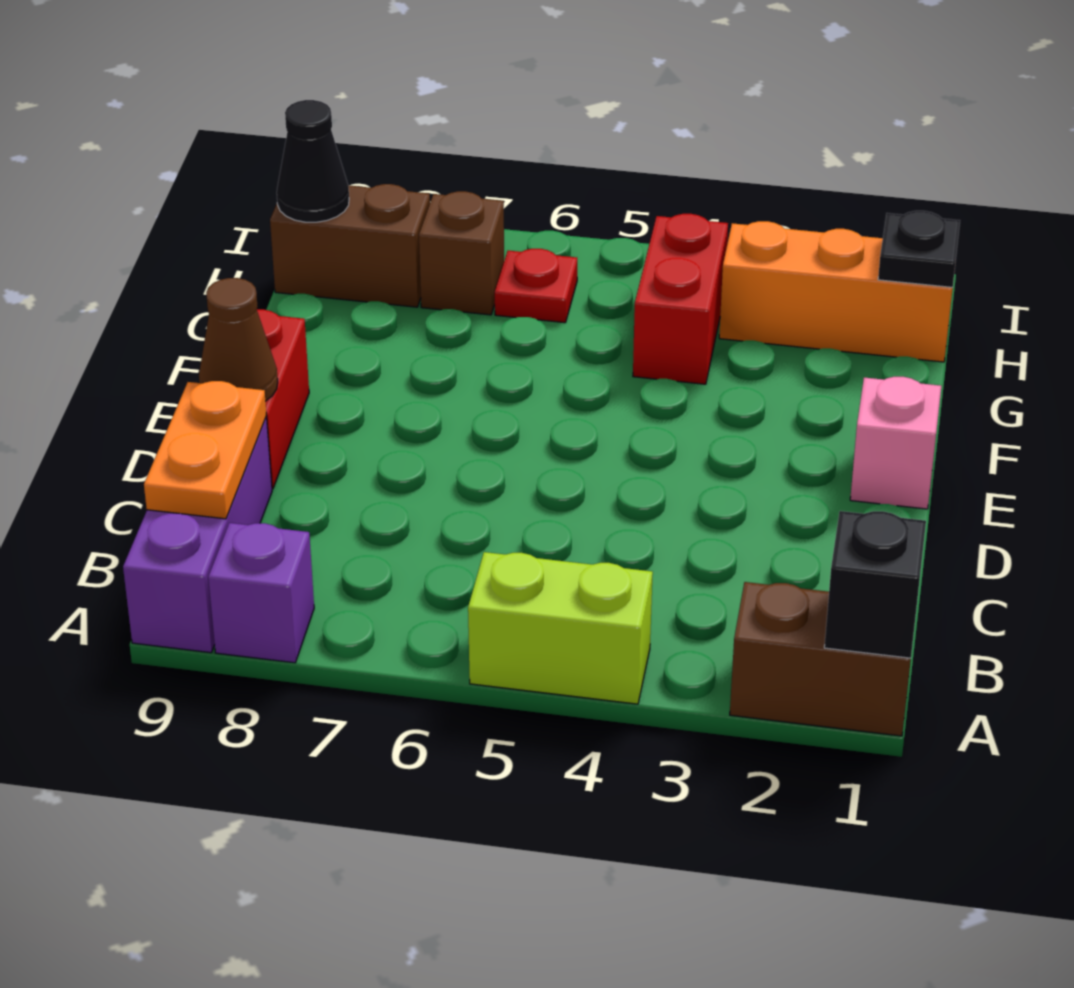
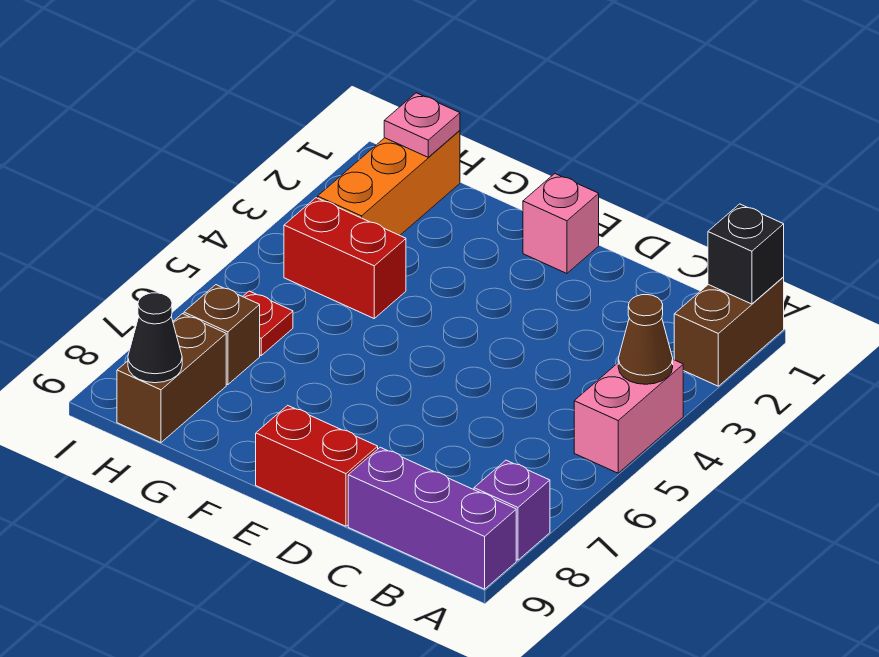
lime brick A4:A5 level 1 -> pink brick A4:A5 level 1
orange plate B9:C9 level 2 -> none
brown cone D9 level 2 -> brown cone A4 level 2
black plate H1 level 2 -> pink plate H1 level 2

